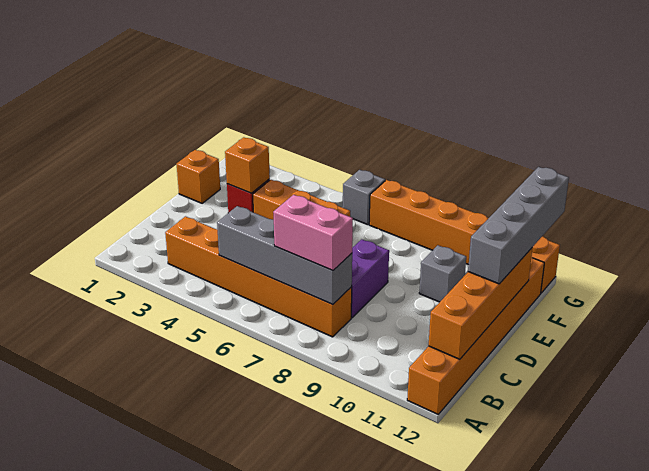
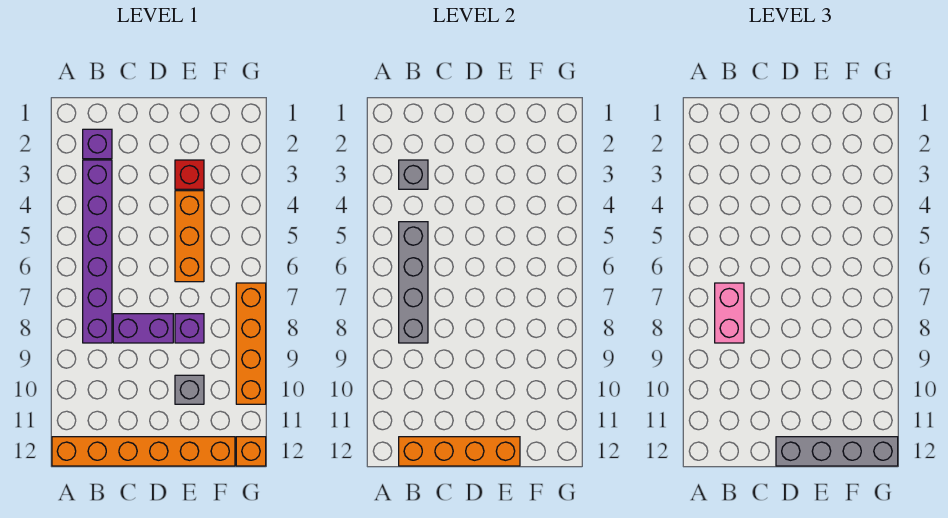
none -> purple brick B2 level 1
orange brick B3:B8 level 1 -> purple brick B3:B8 level 1
orange brick E1 level 1 -> none
orange brick E3 level 2 -> none
none -> purple brick E8 level 1
grey brick G6 level 1 -> grey brick B3 level 2

